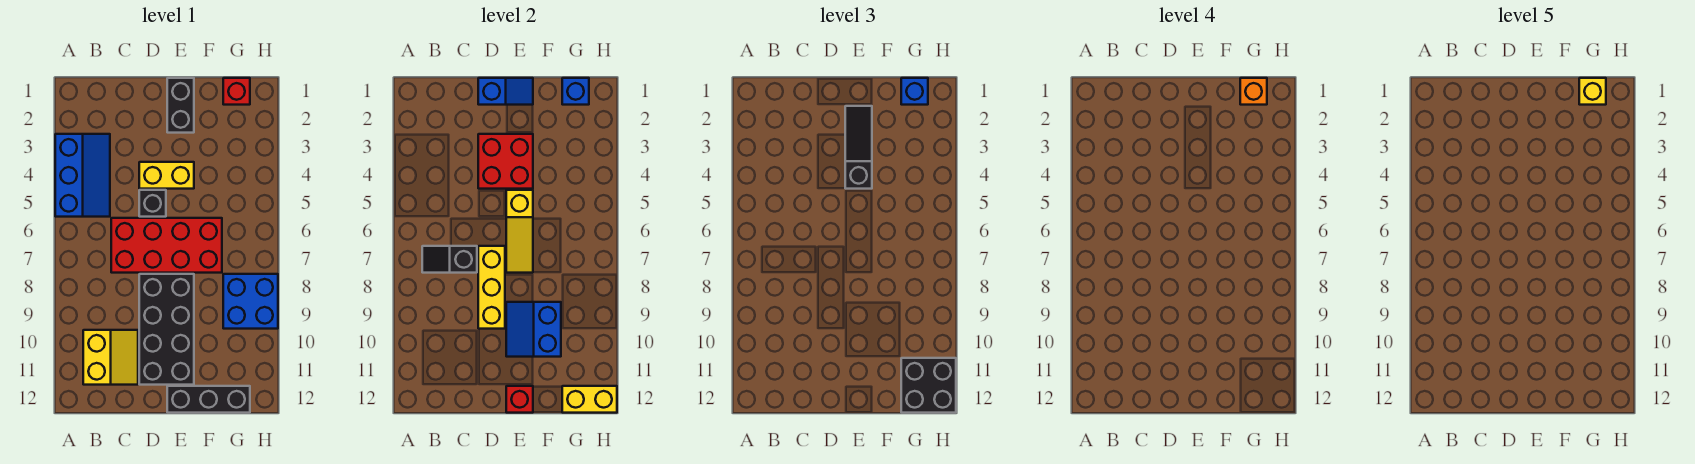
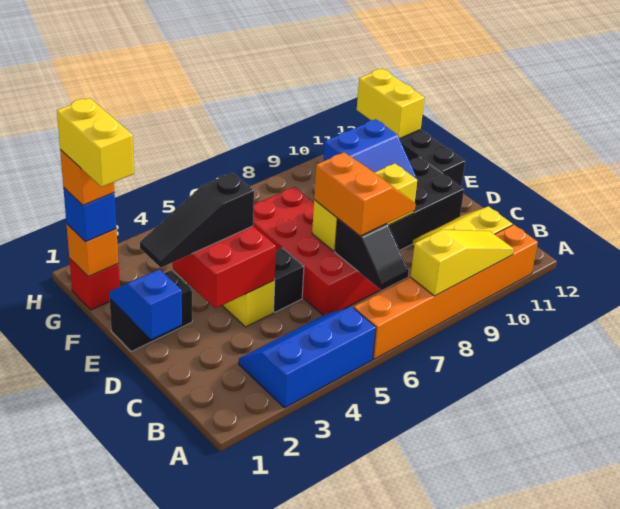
none -> orange brick A6:A11 level 1
none -> orange slope C7:D8 level 3 top 7
yellow slope E5:E7 level 2 top 5 -> yellow slope A8:A10 level 2 top 8
red brick E12 level 2 -> none
blue brick G1 level 2 -> orange brick G1 level 2
yellow brick G1 level 5 -> yellow brick F1:G1 level 5
blue brick G8:H9 level 1 -> none
black brick G11:H12 level 3 -> none

